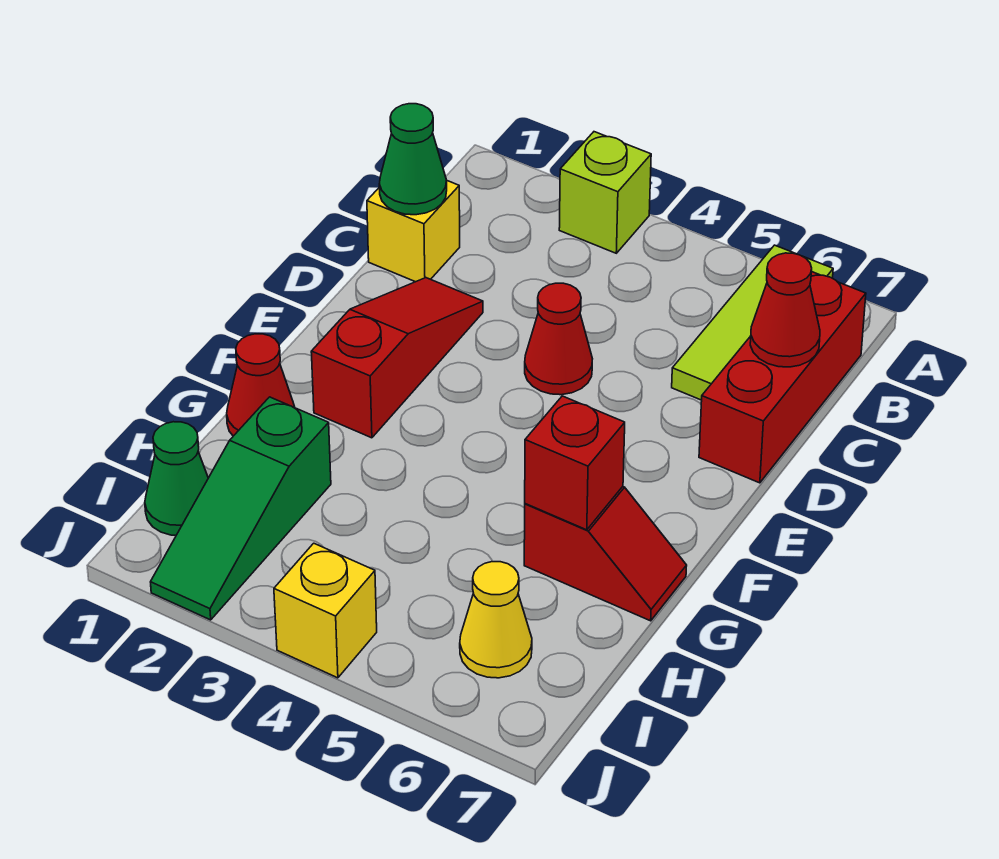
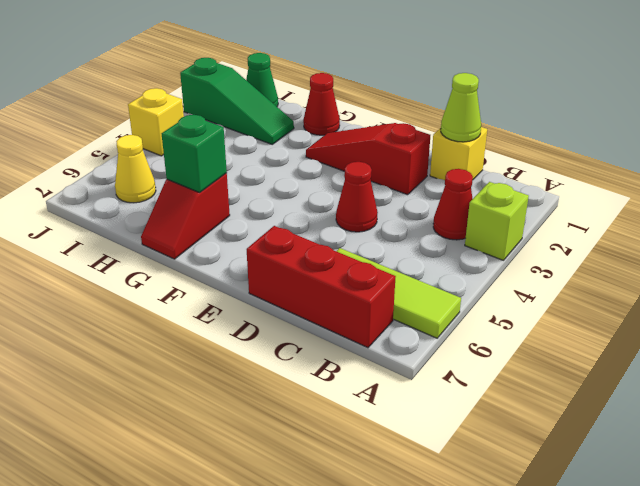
green cone C1 level 2 -> lime cone C1 level 2
red cone C7 level 2 -> red cone B3 level 1
red slope D2:F2 level 1 top F -> red slope D2:F2 level 1 top D
red brick G6 level 2 -> green brick G6 level 2
green slope H2:J2 level 1 top H -> green slope H2:J2 level 1 top J

